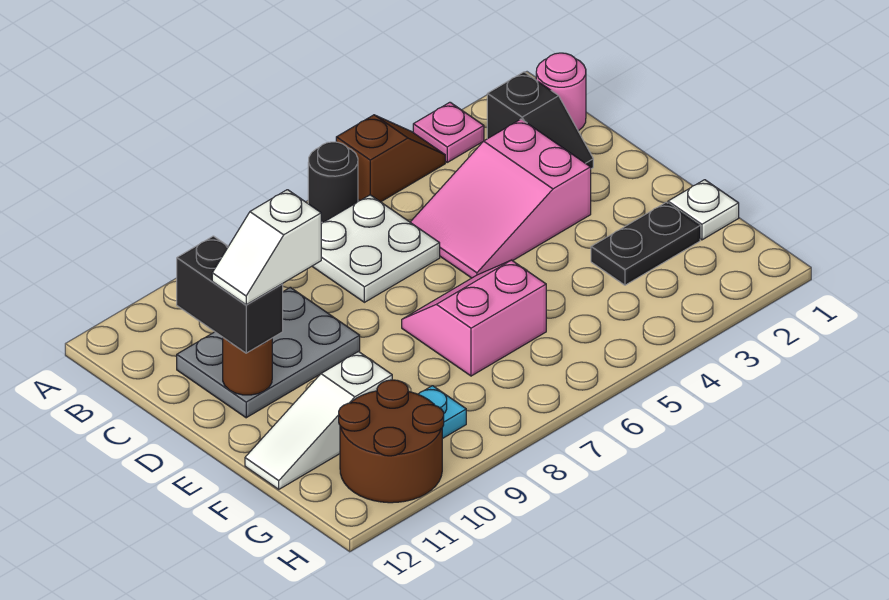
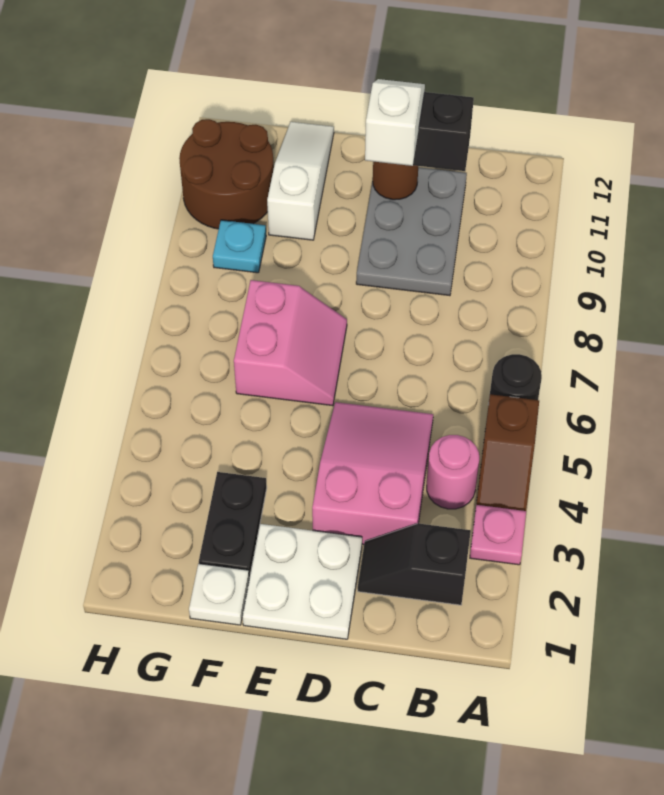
pink round brick B1 level 1 -> pink round brick B4 level 1
white plate B6:C7 level 1 -> white plate D1:E2 level 1

